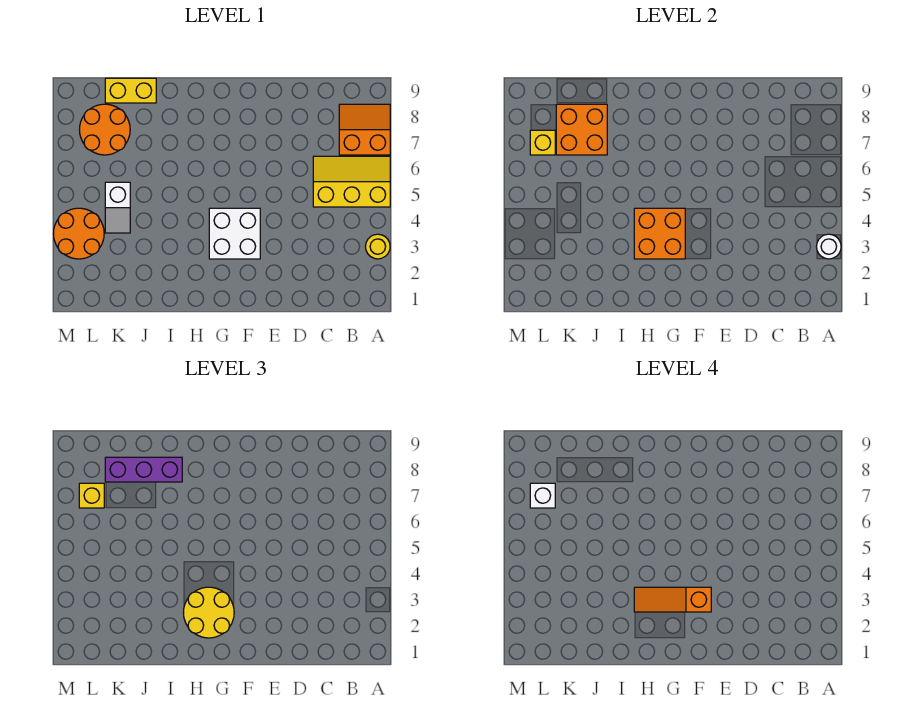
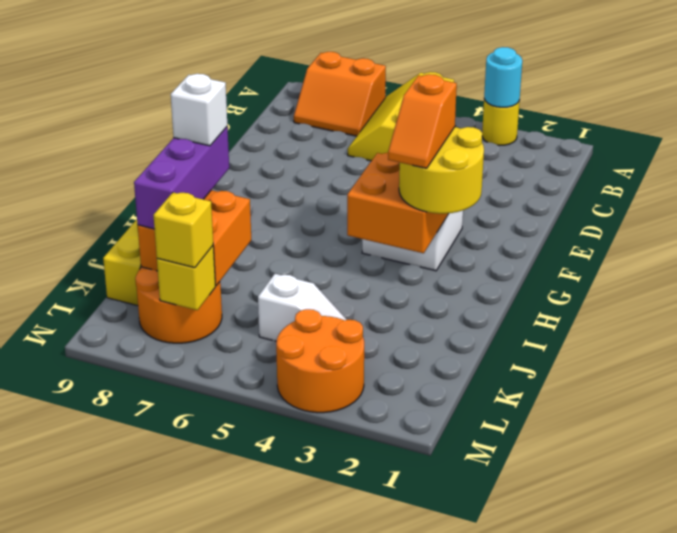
white round brick A3 level 2 -> cyan round brick A3 level 2
orange slope A7:B8 level 1 top 7 -> orange slope A7:B8 level 1 top A
orange slope F3:H3 level 4 top F -> orange slope G3:H3 level 4 top G
white brick L7 level 4 -> white brick I8 level 4

